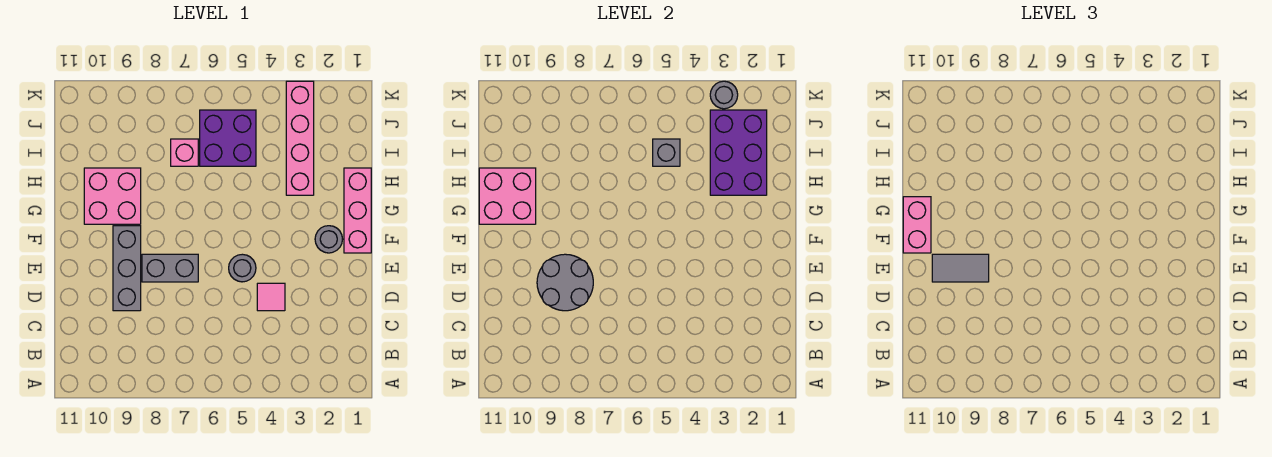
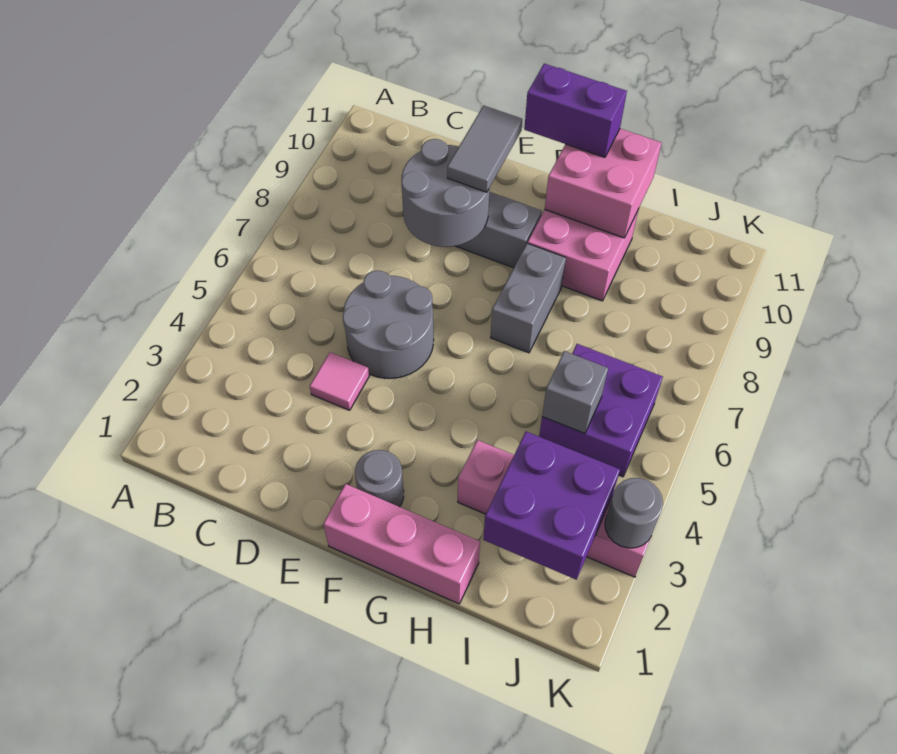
grey round brick E5 level 1 -> grey round brick D5:E6 level 1
grey brick E7:E8 level 1 -> grey brick G7:G8 level 1
pink brick F11:G11 level 3 -> purple brick F11:G11 level 3
purple brick H2:J3 level 2 -> purple brick I2:J3 level 2
pink brick I7 level 1 -> none

